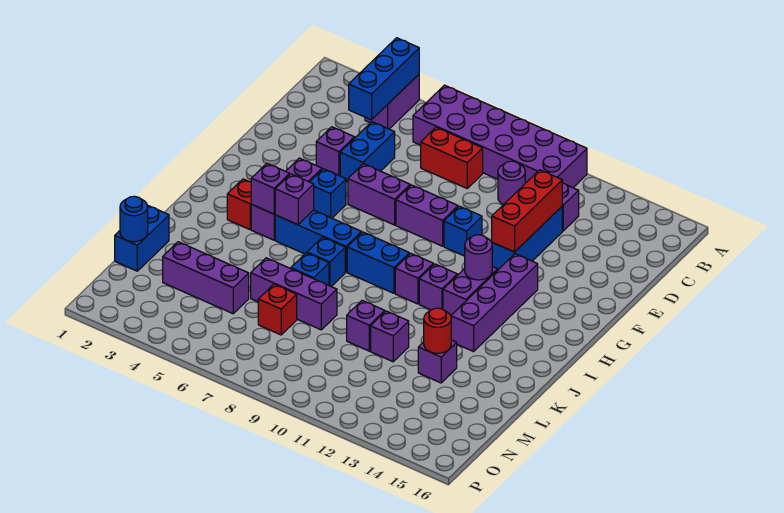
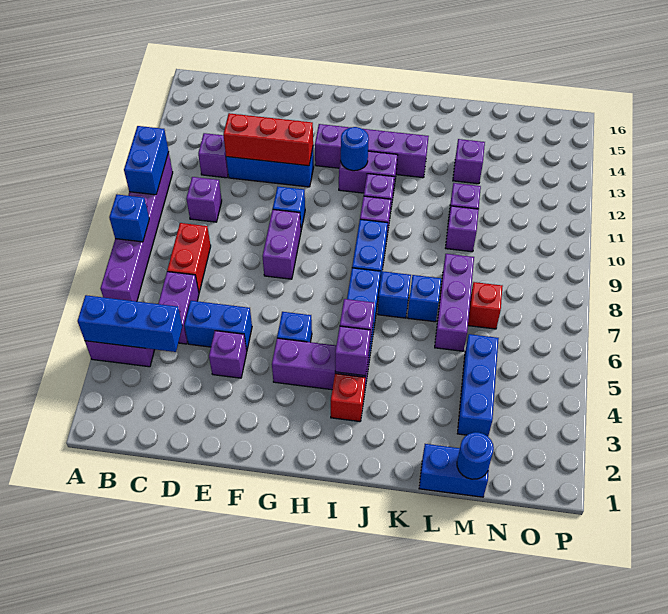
purple brick A6:B11 level 1 -> purple brick A6:A11 level 1
none -> blue brick A8 level 2
none -> blue brick A10:A11 level 2
purple round brick C10 level 1 -> purple brick C10 level 1
purple brick F6:F7 level 1 -> purple brick C5:C6 level 1
purple round brick H12 level 2 -> blue round brick H12 level 2
red round brick L13 level 2 -> none
purple brick M3:M5 level 1 -> blue brick M3:M5 level 1

